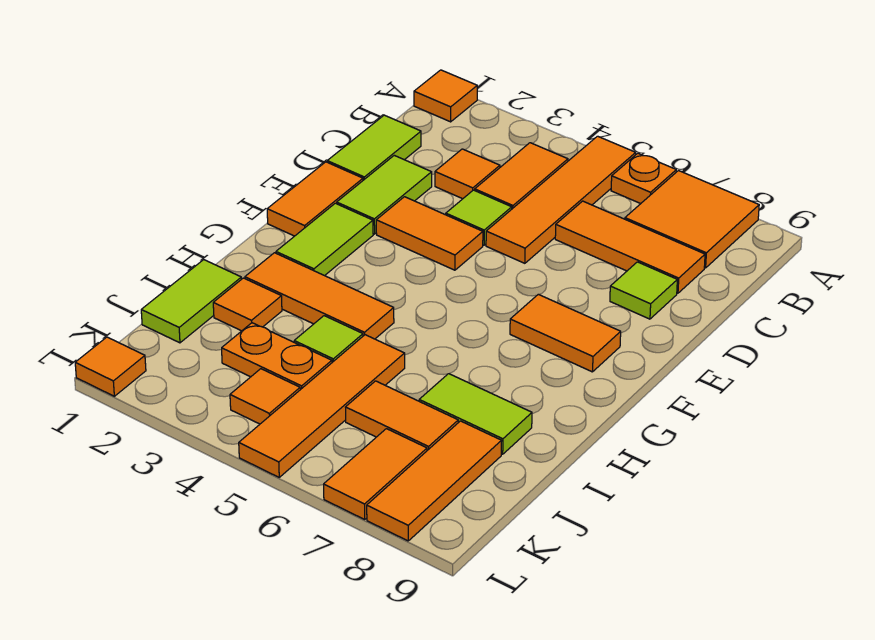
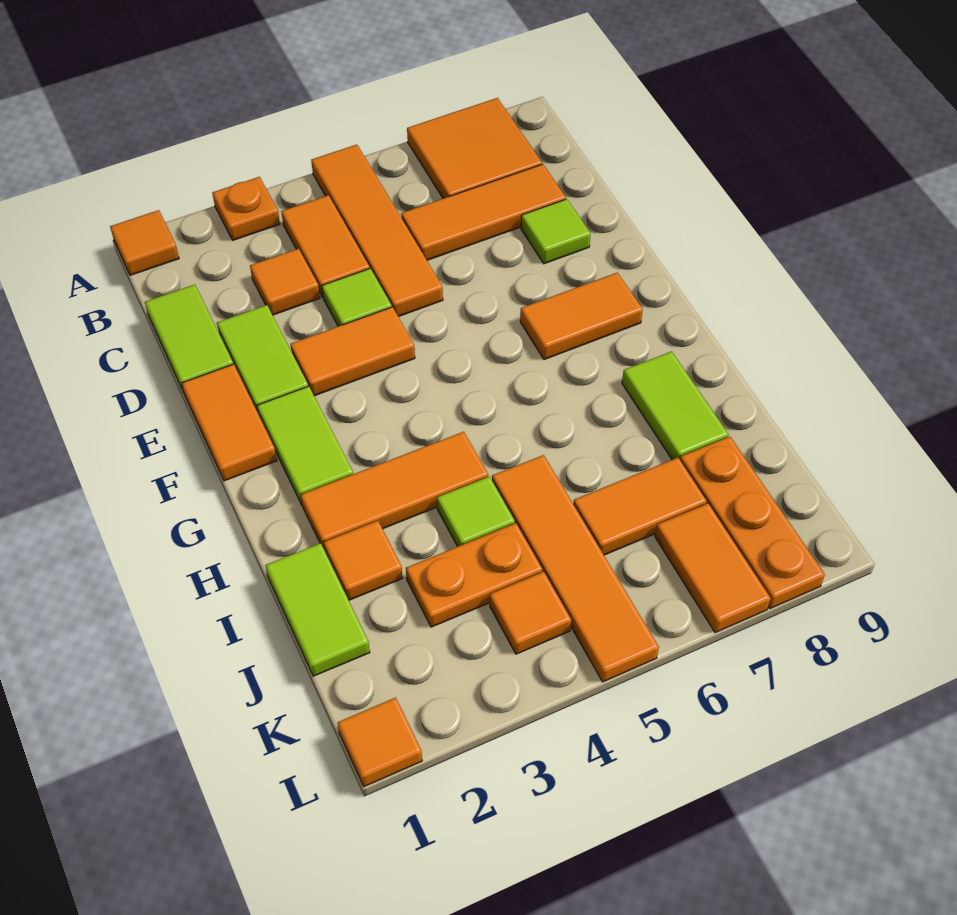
orange plate A6 level 1 -> orange plate A3 level 1
lime tile I7:I8 level 1 -> lime tile H8:I8 level 1
orange tile J8:L8 level 1 -> orange plate J8:L8 level 1

